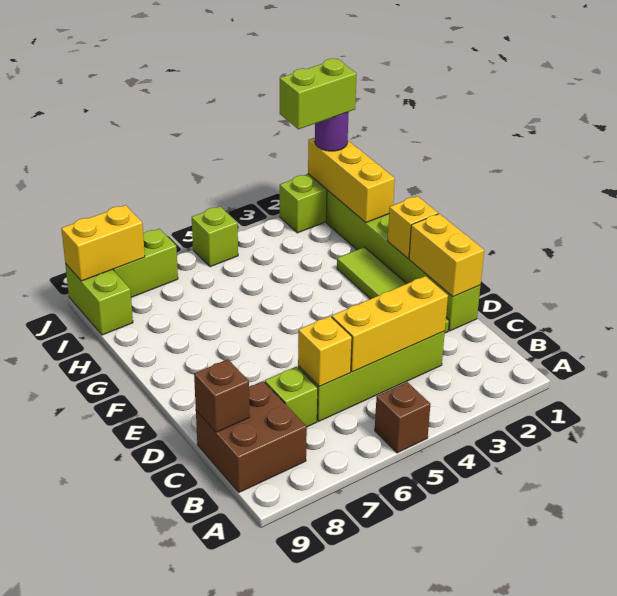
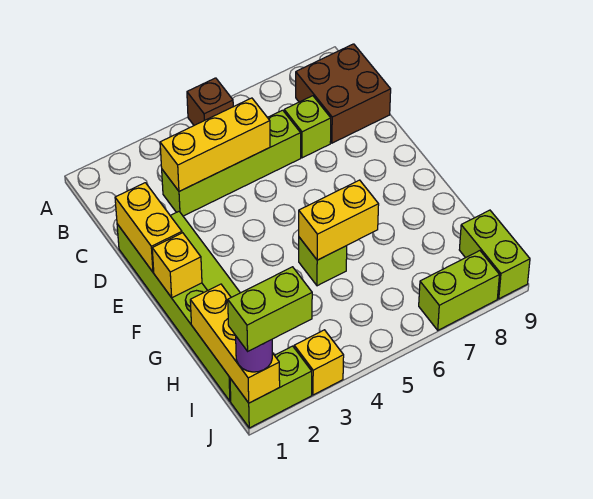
yellow brick C6 level 2 -> yellow brick J3 level 1
brown brick C9 level 2 -> none
lime brick J5 level 1 -> lime brick G5 level 1
yellow brick J8:J9 level 2 -> yellow brick G5:G6 level 2

